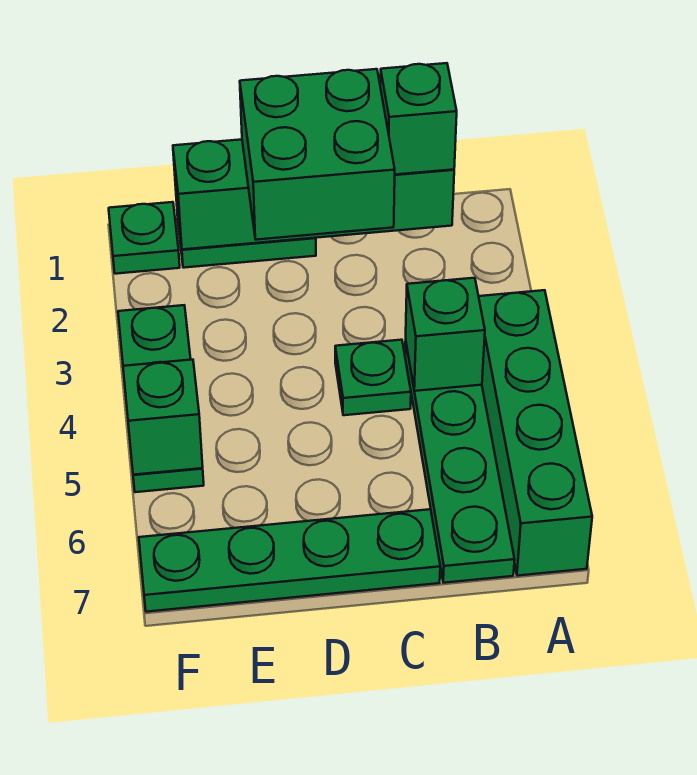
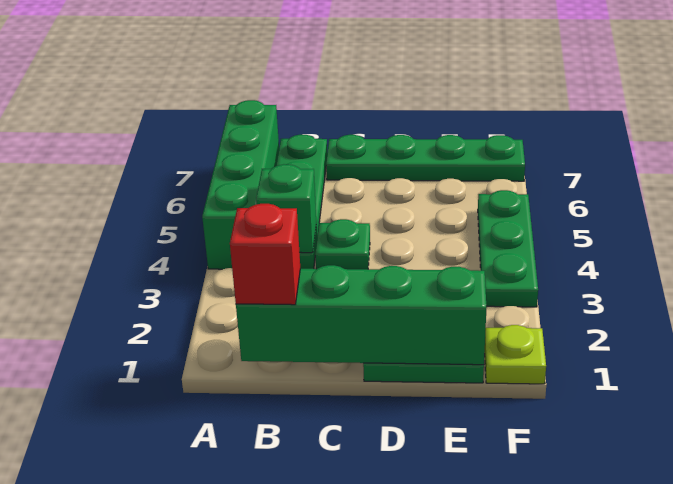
green brick B1 level 3 -> red brick B1 level 3
green brick C1:D2 level 3 -> none
green plate F1 level 1 -> lime plate F1 level 1
green brick F5 level 2 -> none

